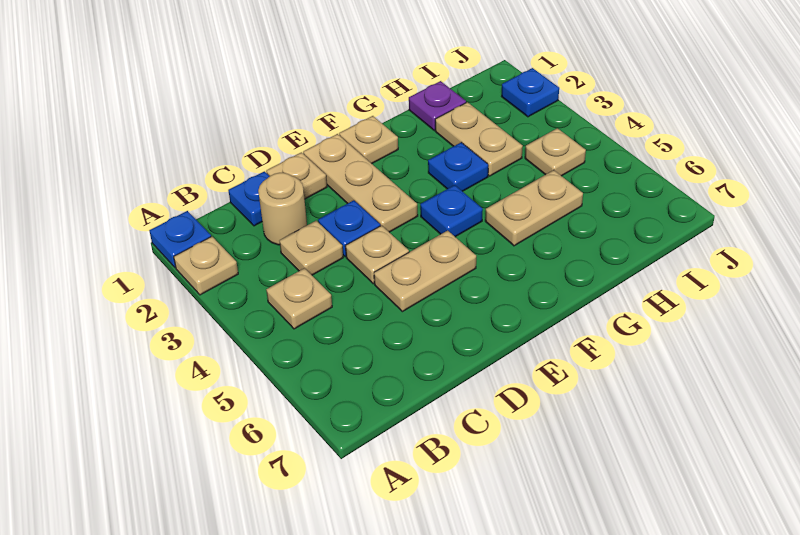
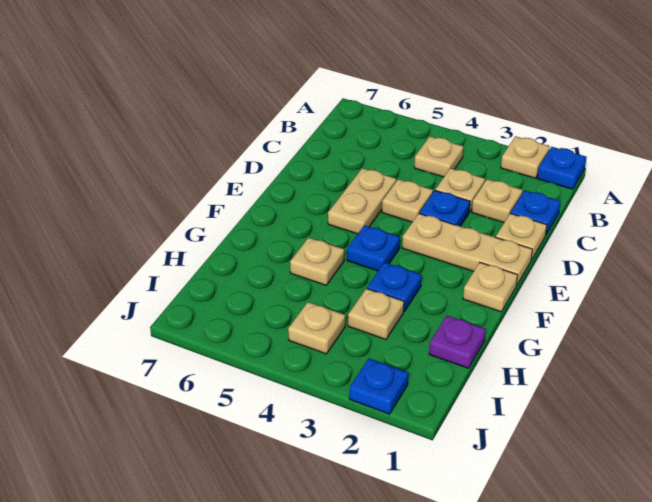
tan round brick C2 level 1 -> tan plate C2 level 1
tan plate G5:H5 level 1 -> tan plate G5 level 1
tan plate H2:H3 level 1 -> tan plate H3 level 1

